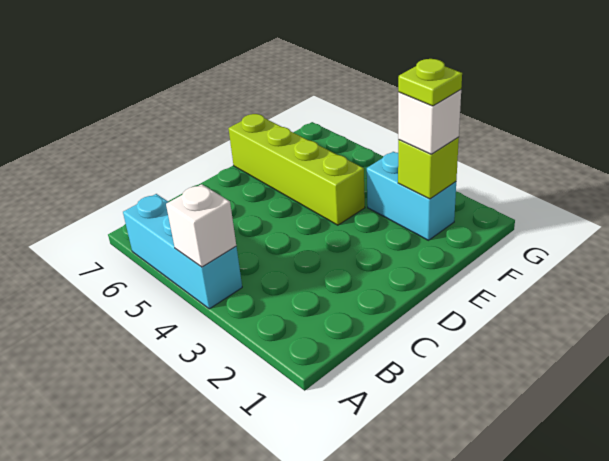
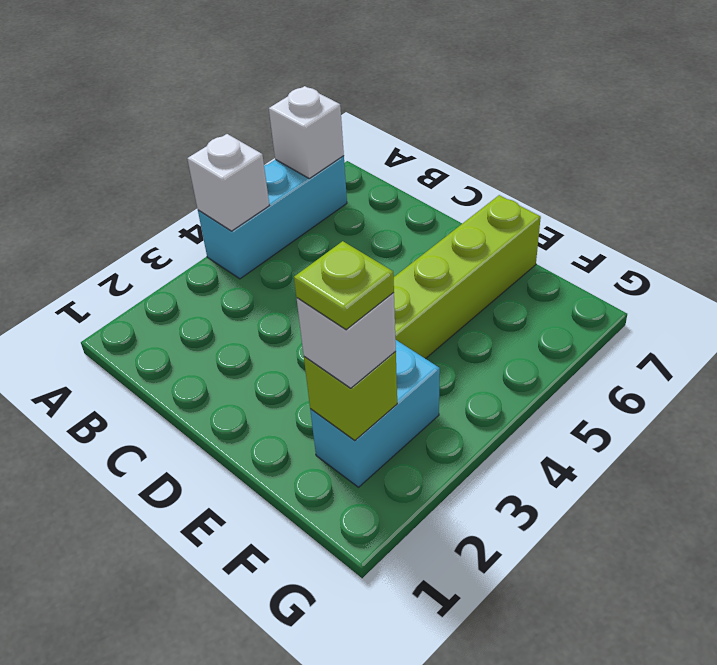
none -> white brick A6 level 2

